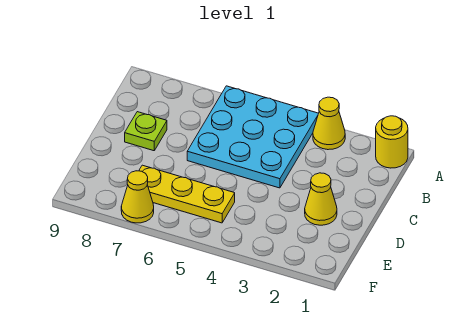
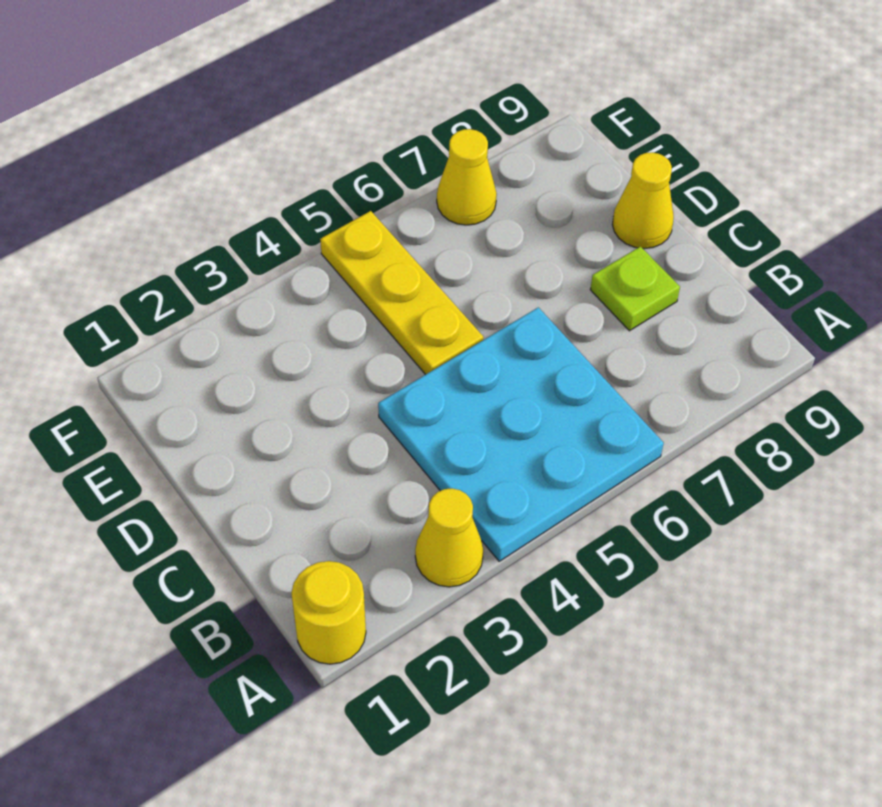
yellow cone D2 level 1 -> yellow cone D9 level 1
yellow plate E5:E7 level 1 -> yellow plate D5:F5 level 1

